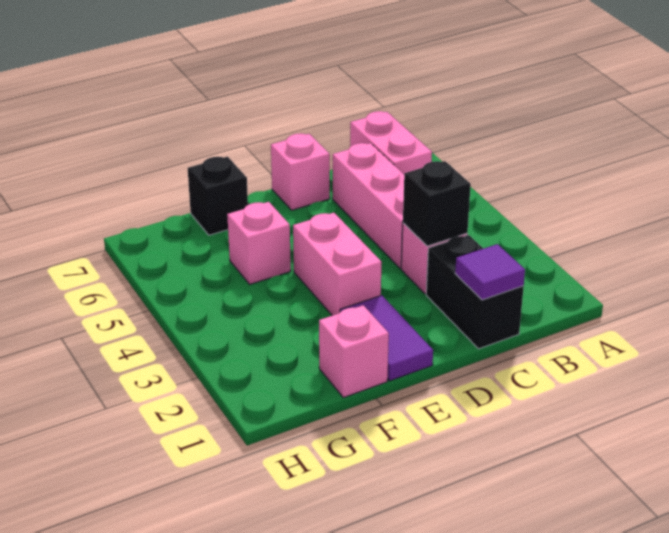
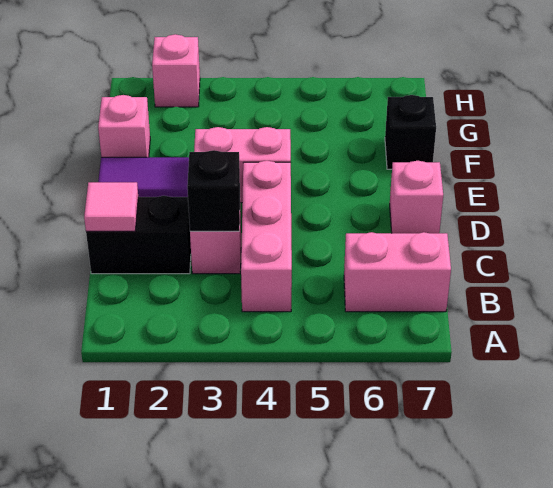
purple tile C1 level 2 -> pink tile C1 level 2
pink brick C4:C6 level 1 -> pink brick B4:D4 level 1
pink brick F5 level 1 -> pink brick H2 level 1

